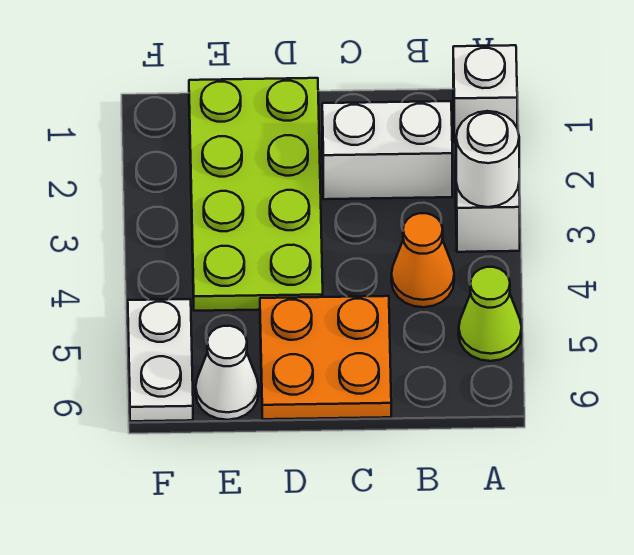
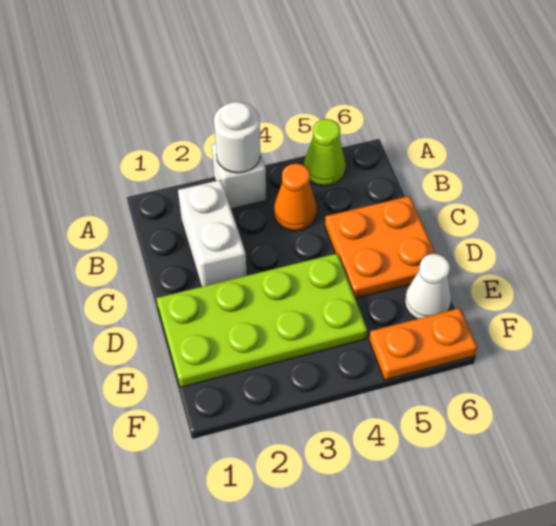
white brick A1 level 1 -> none
white plate F5:F6 level 1 -> orange plate F5:F6 level 1

